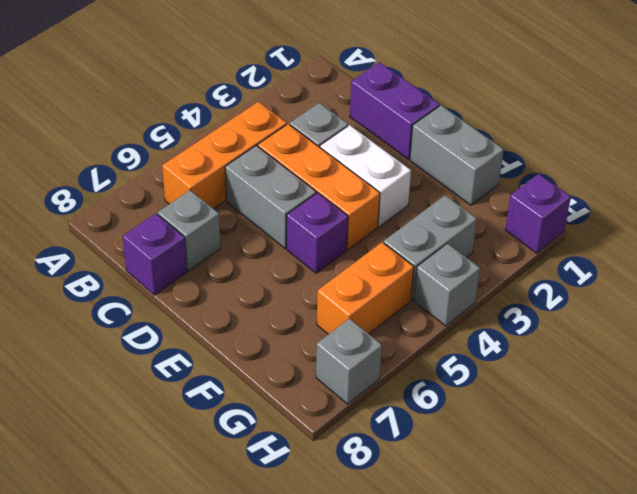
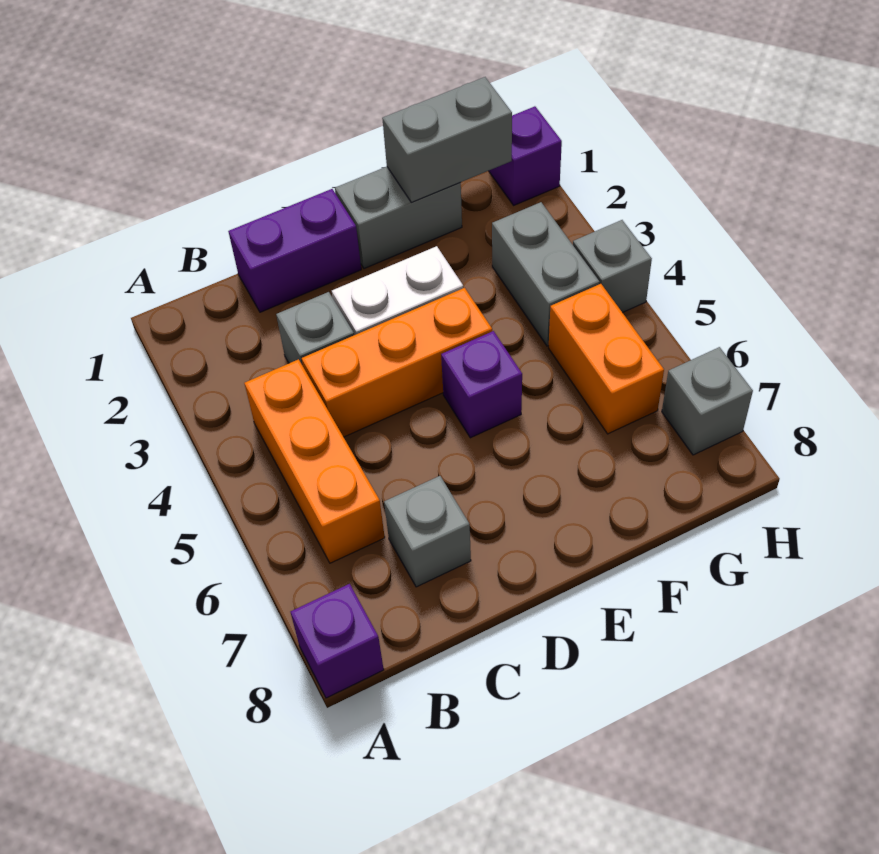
grey brick C5:D5 level 1 -> grey brick F1:G1 level 2
purple brick C8 level 1 -> purple brick A8 level 1

